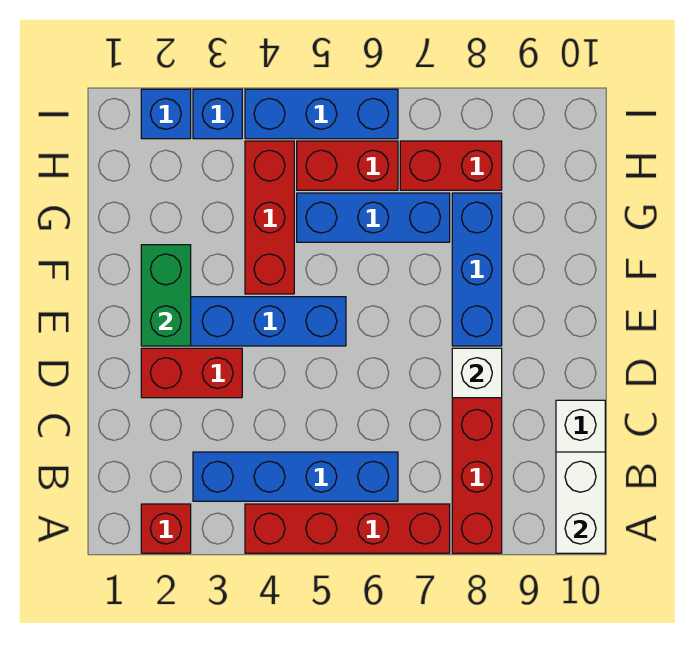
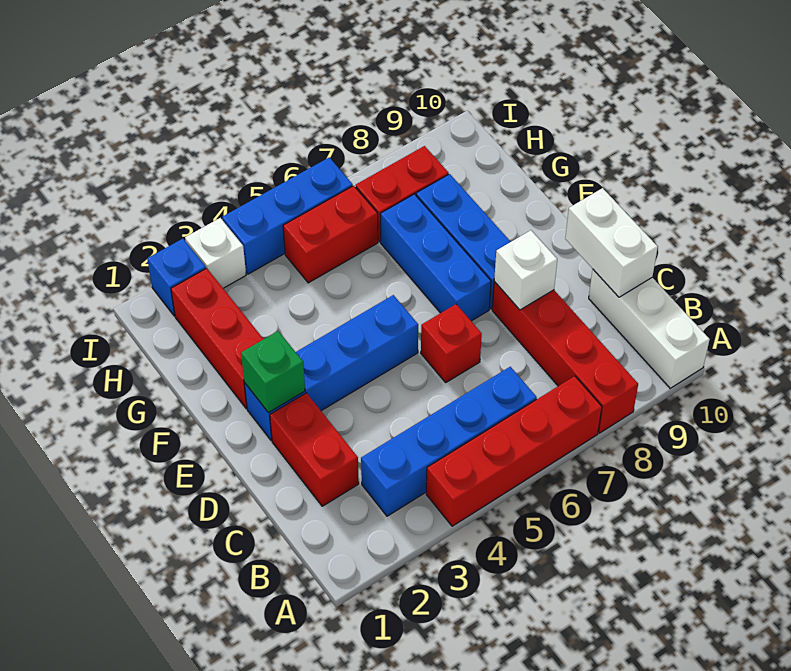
red brick A2 level 1 -> red brick D6 level 1
white brick A10:B10 level 2 -> white brick C10:D10 level 2
red brick D2:D3 level 1 -> red brick C2:D2 level 1
green brick E2:F2 level 2 -> green brick E2 level 2
red brick F4:H4 level 1 -> red brick F2:H2 level 1
blue brick G5:G7 level 1 -> blue brick E7:G7 level 1
blue brick I3 level 1 -> white brick I3 level 1

